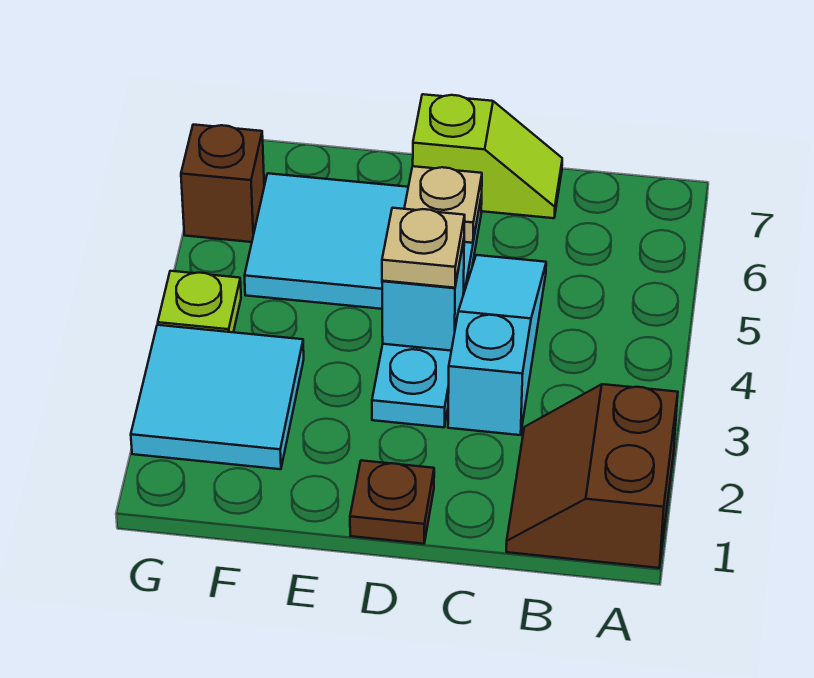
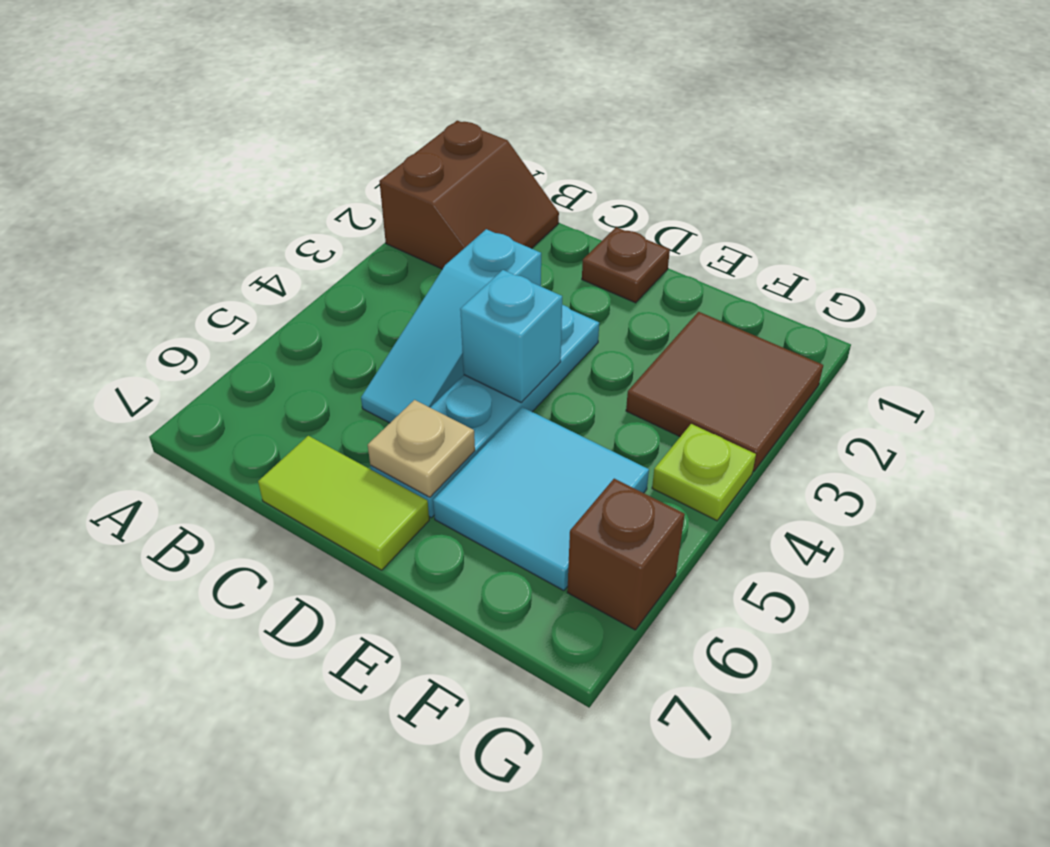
lime slope C7:D7 level 1 top D -> lime tile C7:D7 level 1
tan plate D4 level 3 -> none
cyan tile F2:G3 level 1 -> brown tile F2:G3 level 1

